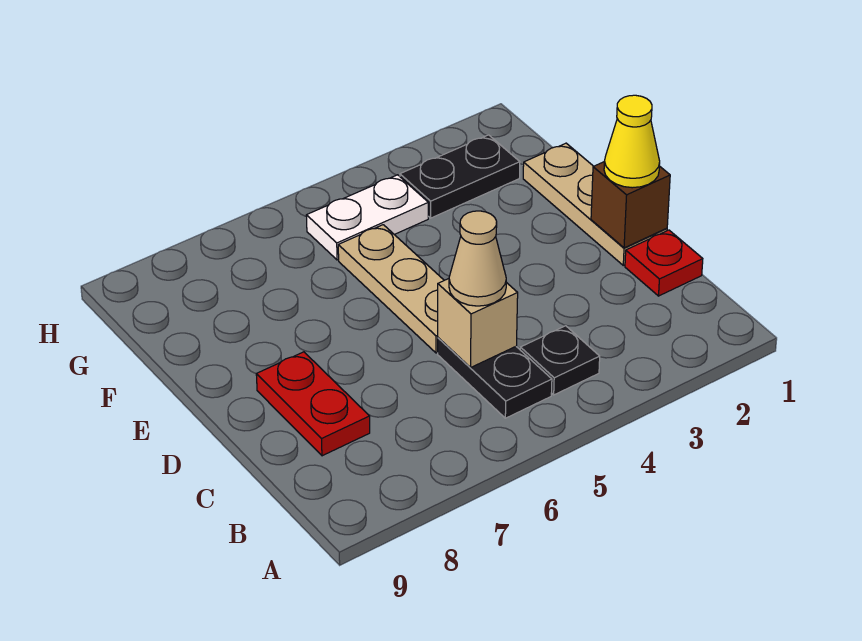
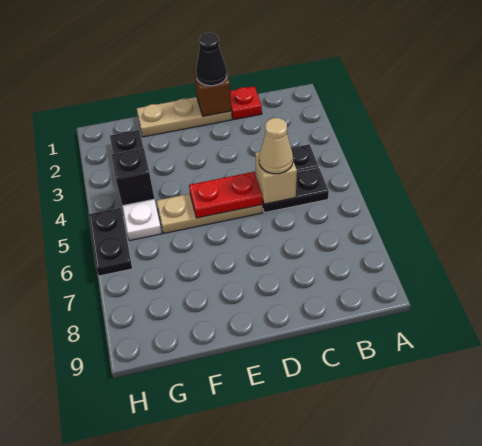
red plate C8:D8 level 1 -> red plate D5:E5 level 2
yellow cone D1 level 3 -> black cone D1 level 3
none -> black brick G4 level 2
none -> black plate H5:H6 level 1

